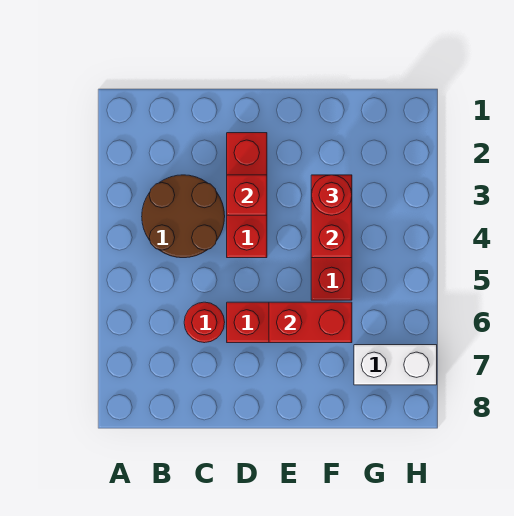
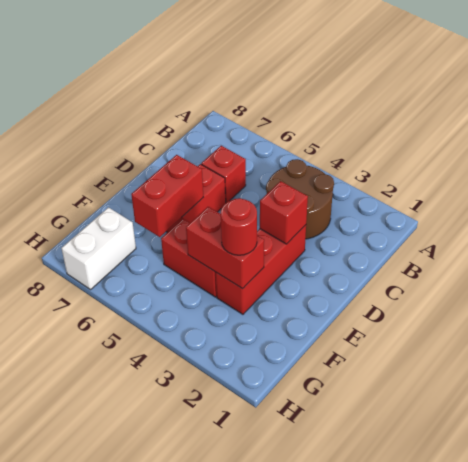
red round brick C6 level 1 -> red brick C6 level 1
red brick D2:D4 level 1 -> red brick D3:F3 level 1

